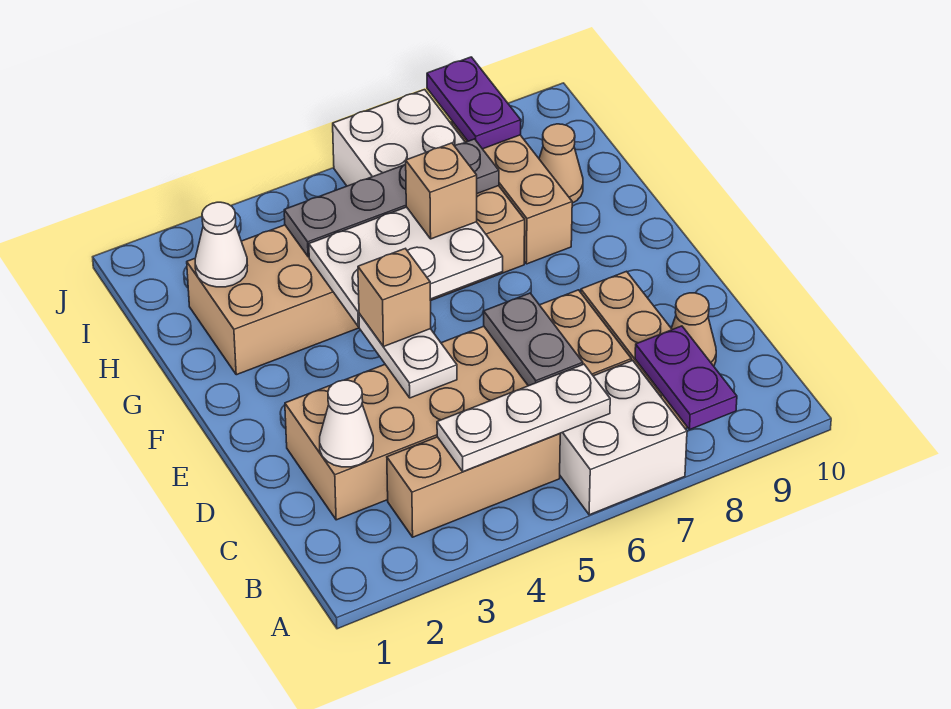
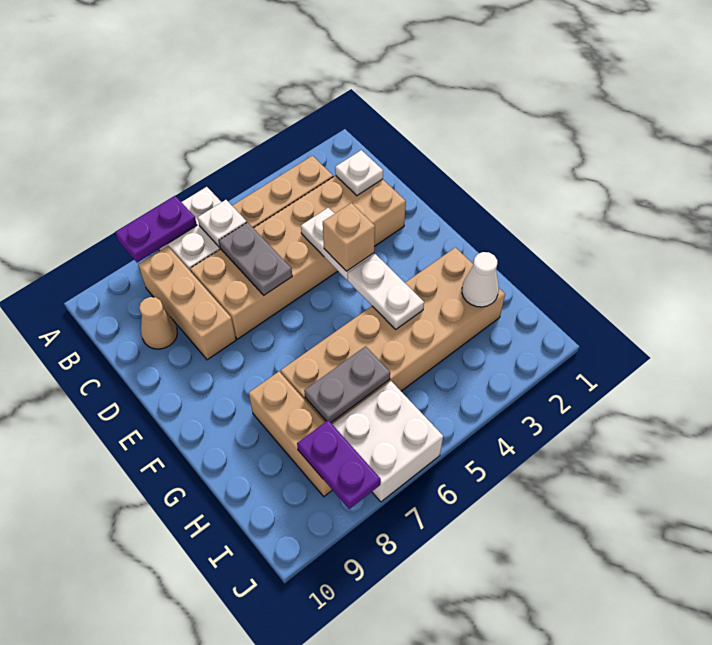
purple plate A8:B8 level 2 -> purple plate A7:A8 level 2
white plate B4:B6 level 2 -> white plate B6 level 2
white cone C2 level 2 -> white plate C2 level 2
white plate F4:G6 level 2 -> white plate F4:G4 level 2
tan brick G6 level 3 -> none
grey plate H4:H7 level 2 -> grey plate H6:H7 level 2
tan cone H9 level 1 -> none

